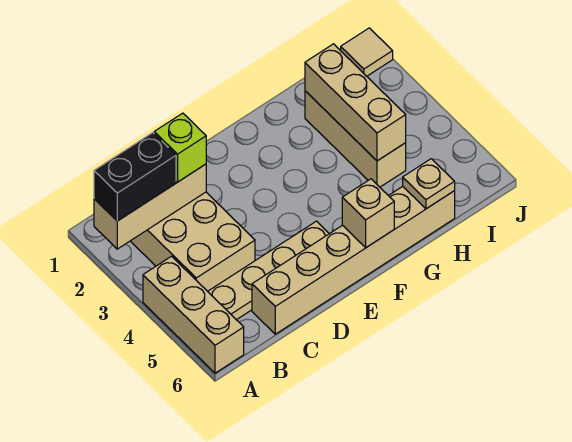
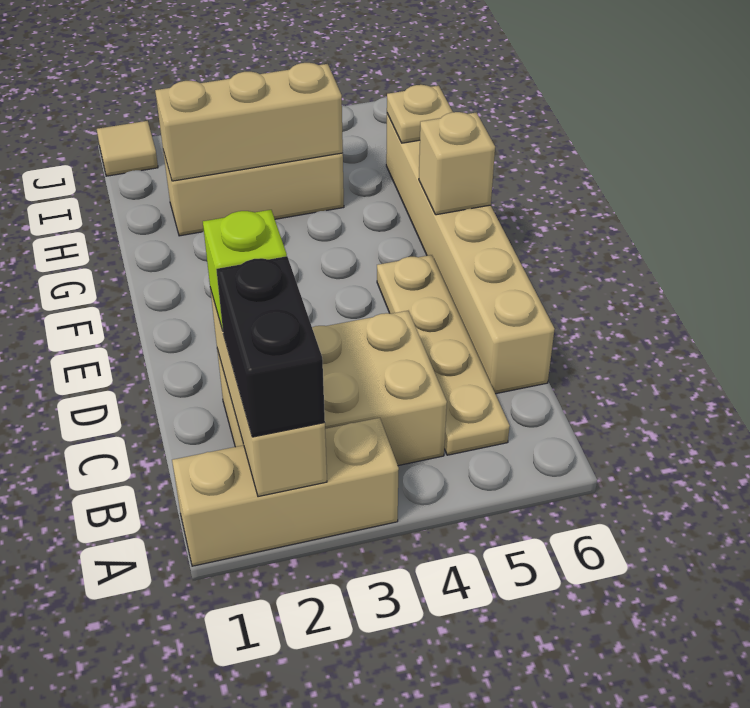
tan brick A4:A6 level 1 -> tan brick A1:A3 level 1

